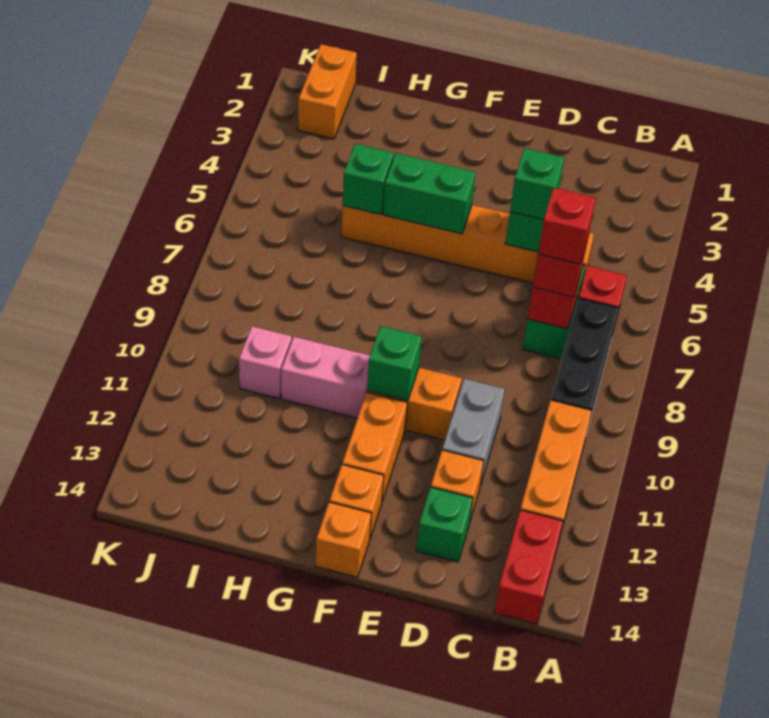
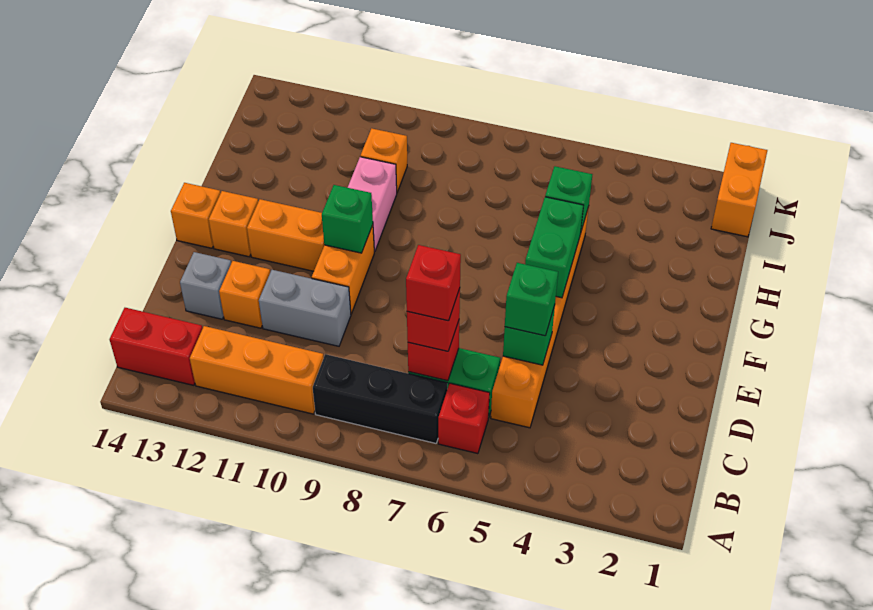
green brick D13 level 1 -> grey brick D13 level 1
pink brick I10 level 1 -> orange brick I10 level 1
orange brick J1:J2 level 1 -> orange brick J1:K1 level 1

